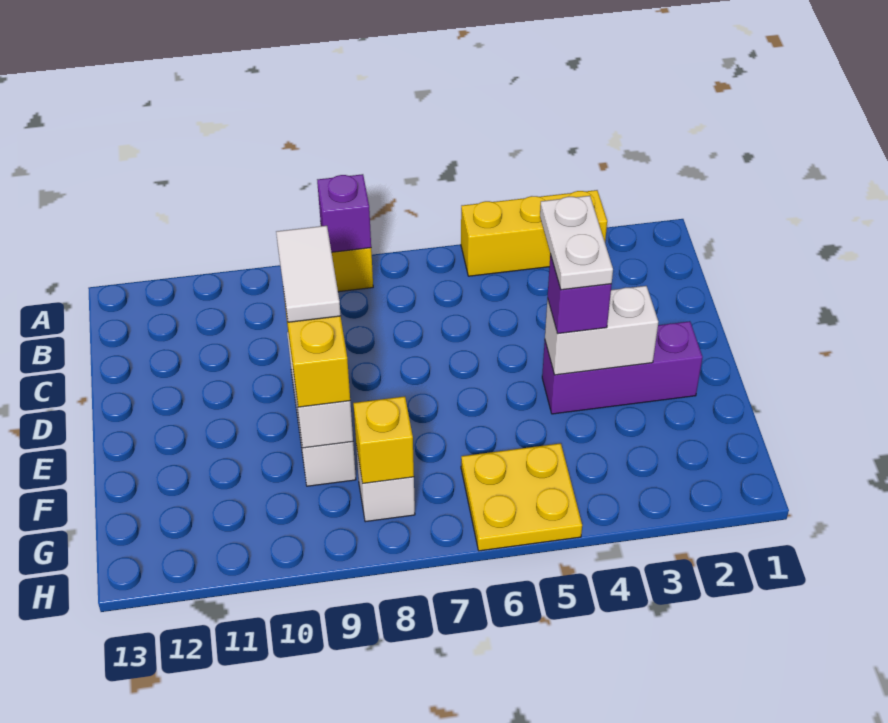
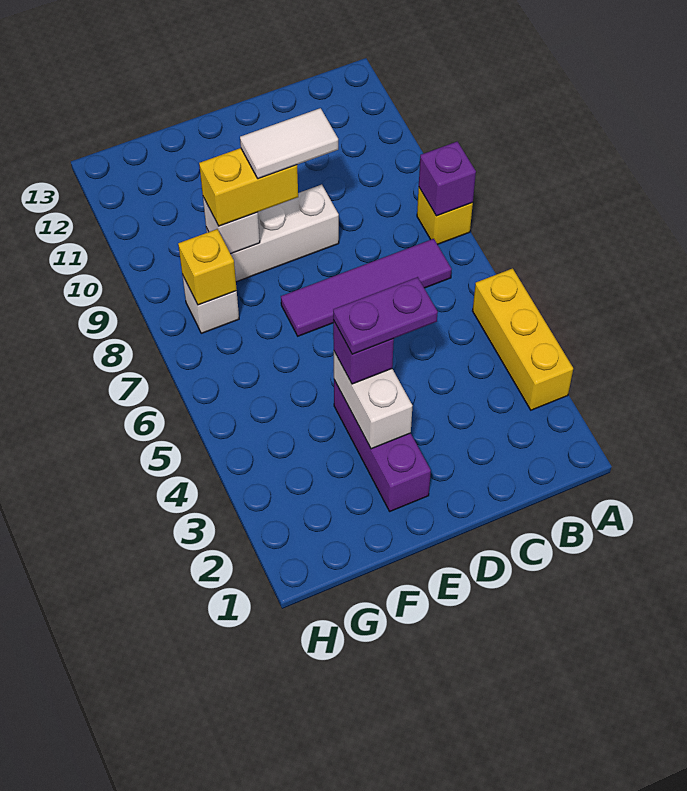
none -> purple tile B7:E7 level 1
white plate D4:E4 level 4 -> purple plate D4:E4 level 4
yellow plate G5:H6 level 1 -> none

